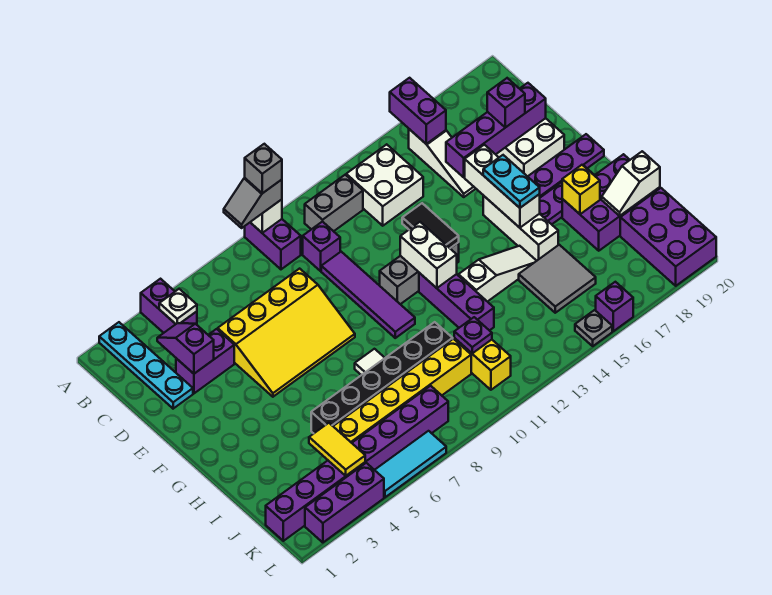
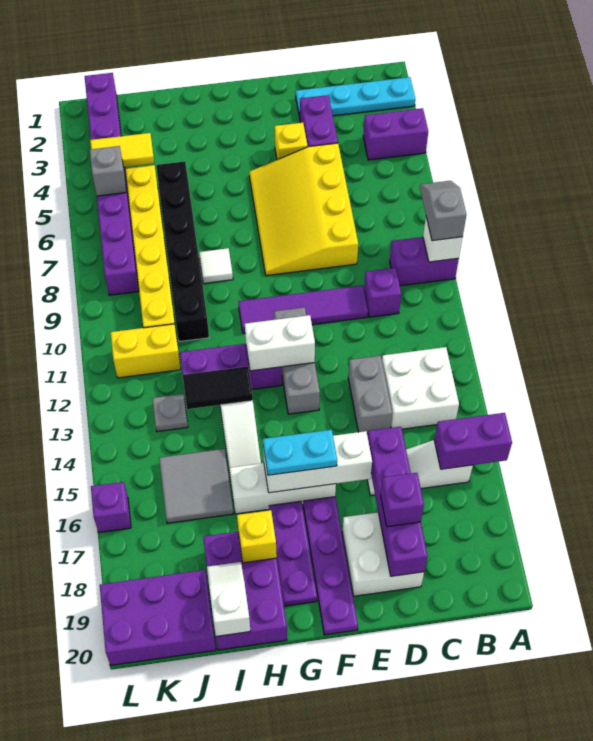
grey brick A9 level 4 -> grey brick K5 level 2
white plate B4 level 2 -> none
grey brick B11:B12 level 1 -> grey brick D13:D14 level 1
purple slope C3:D3 level 2 top D -> none
none -> yellow brick E4 level 1
black tile E13:F13 level 2 -> black tile H13:I13 level 2
purple plate J11 level 2 -> none
purple brick L2:L4 level 1 -> none
cyan tile L5:L7 level 1 -> none
grey plate L15 level 1 -> grey plate J13 level 1

